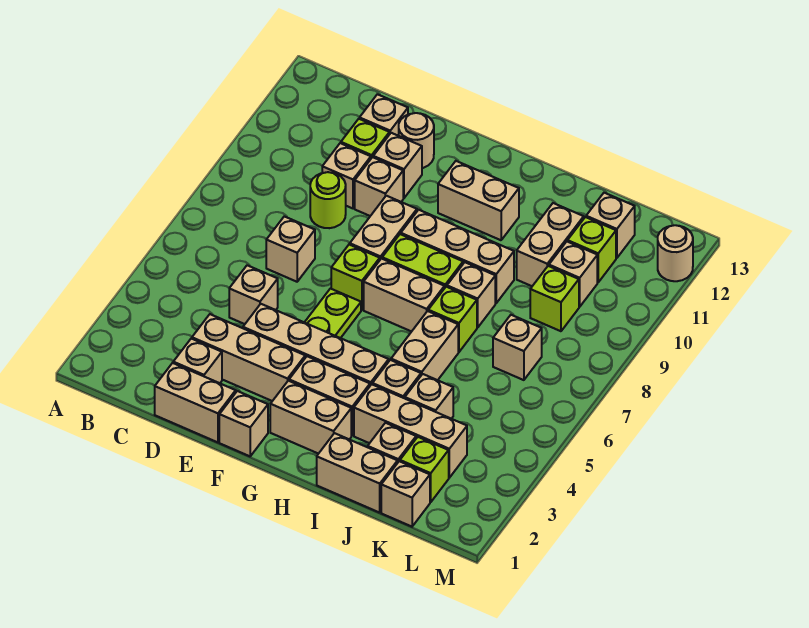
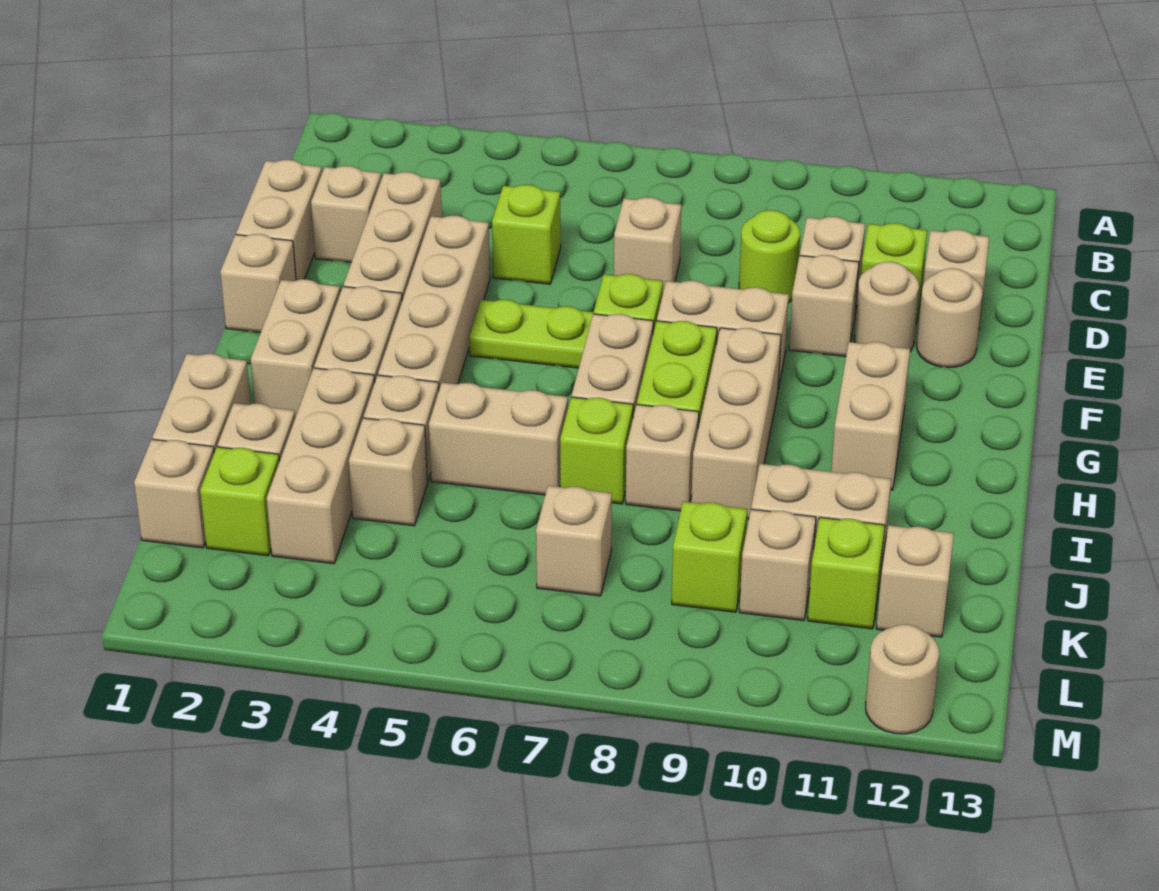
tan brick D5 level 1 -> lime brick D5 level 1
tan brick E11 level 1 -> tan round brick E11 level 1

